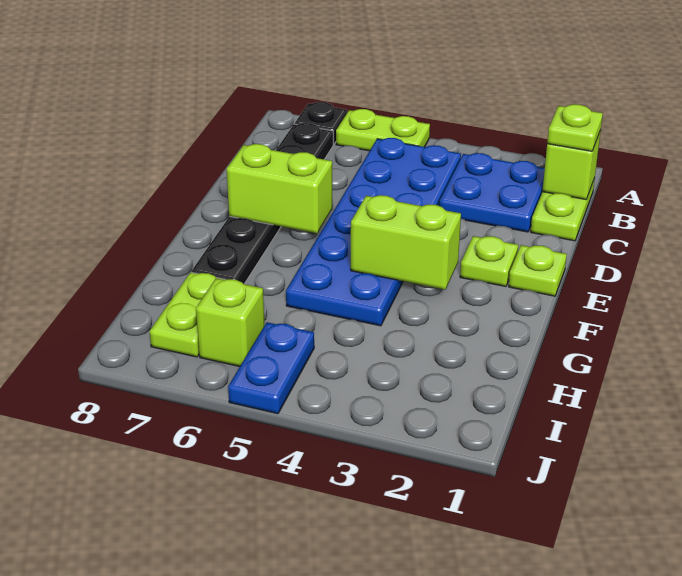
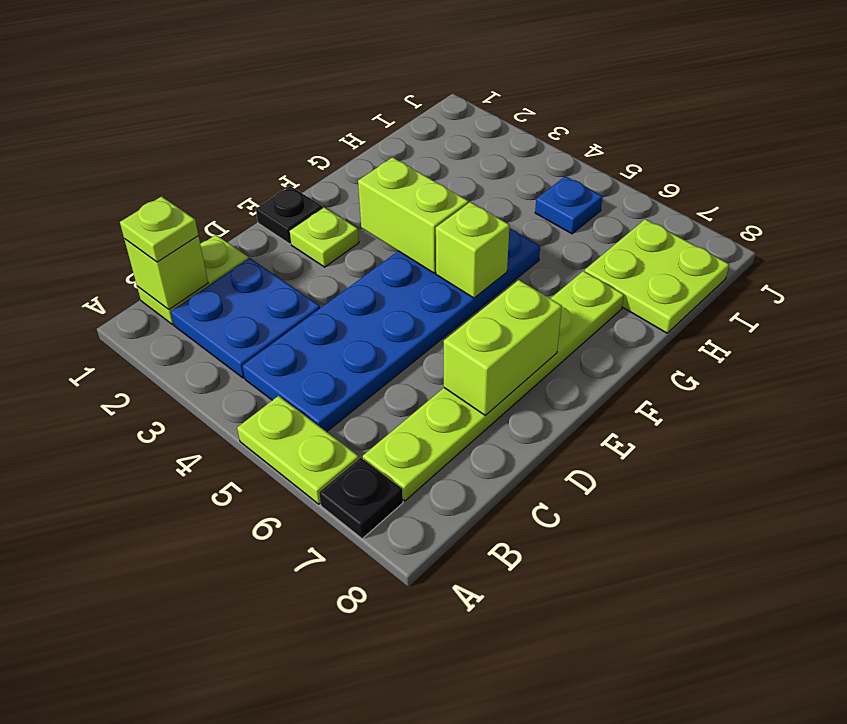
black plate B7:G7 level 1 -> lime plate B7:G7 level 1
lime plate E1 level 1 -> black plate E1 level 1
lime brick E6:E7 level 2 -> lime brick D7:E7 level 2
lime plate H7:I7 level 1 -> lime plate H7:I8 level 1
blue plate I5:J5 level 1 -> blue plate I5 level 1
lime brick I6 level 1 -> lime brick F5 level 2

